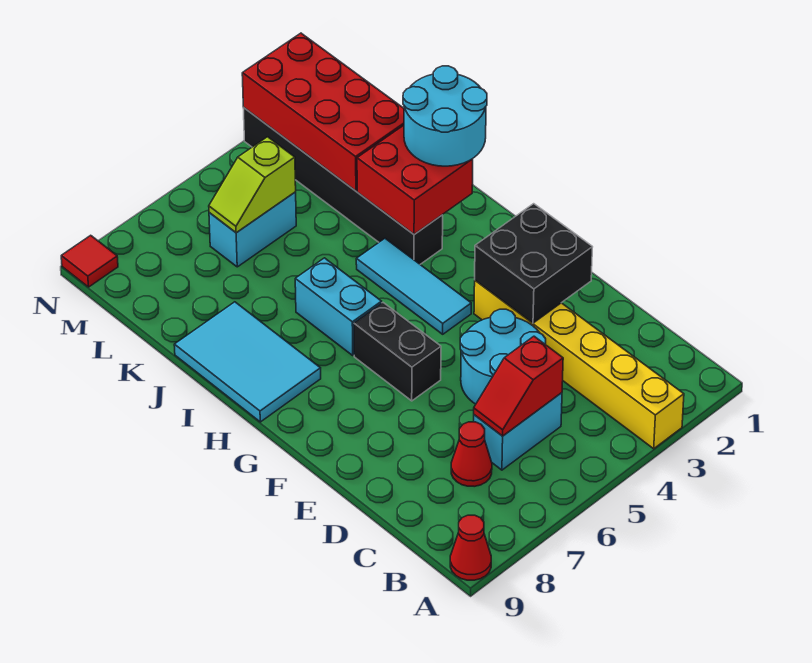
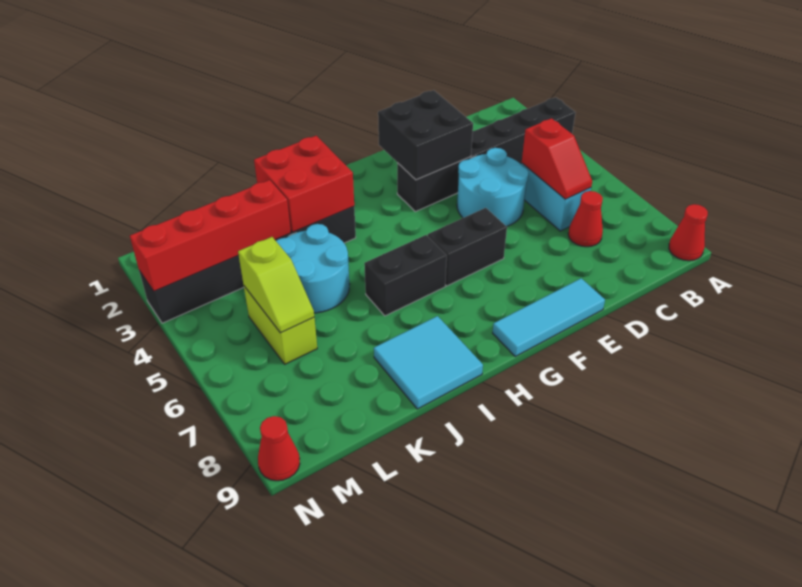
yellow brick A3:F3 level 1 -> black brick A3:F3 level 1
cyan tile G4:I4 level 1 -> cyan tile E9:G9 level 1
cyan brick H6:I6 level 1 -> black brick H6:I6 level 1
cyan tile H8:J9 level 1 -> cyan tile I8:J9 level 1
cyan round brick I1:J2 level 3 -> cyan round brick J4:K5 level 1
red brick K2:N3 level 2 -> red brick K3:N3 level 2
cyan brick L5:L6 level 1 -> lime brick L5:L6 level 1
red tile N9 level 1 -> red cone N9 level 1

